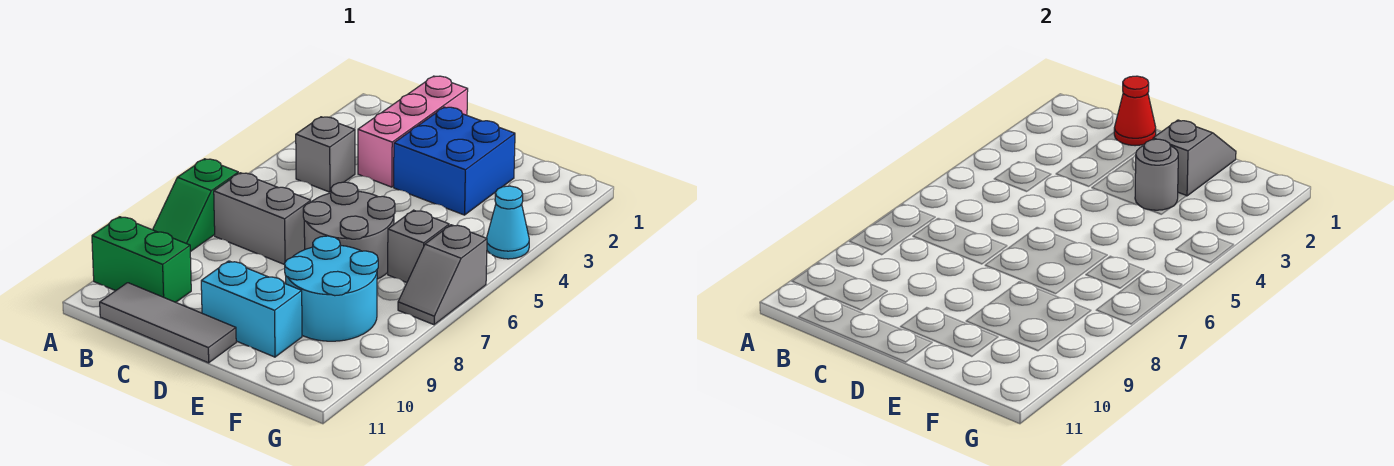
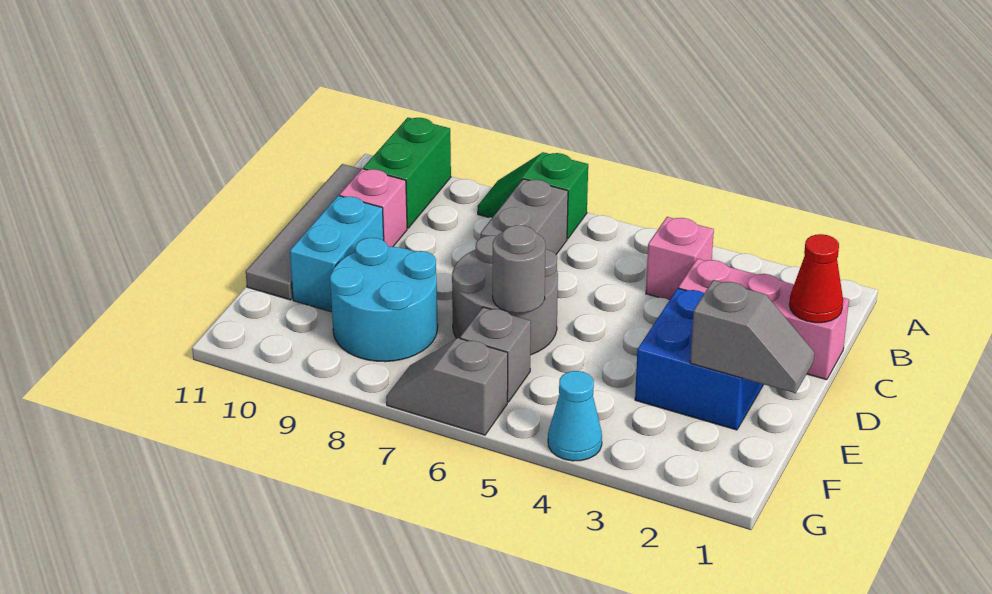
grey brick B4 level 1 -> pink brick B4 level 1
grey tile B11:D11 level 1 -> grey tile B11:E11 level 1
none -> pink brick C10 level 1
grey round brick E3 level 2 -> grey round brick E6 level 2

